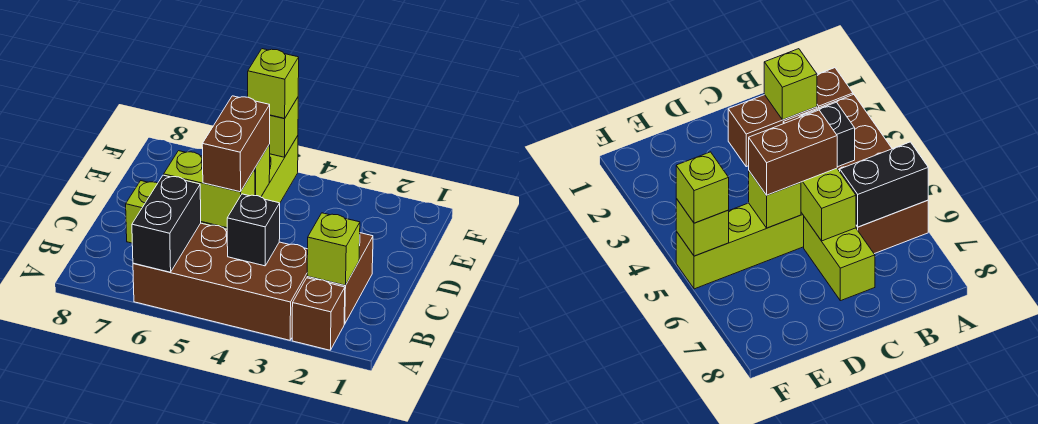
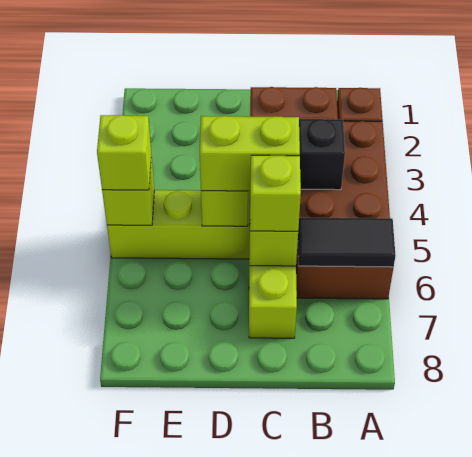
black brick A6:B6 level 2 -> black tile A6:B6 level 2
lime brick B2 level 2 -> lime brick C6 level 3
brown brick C5:D5 level 3 -> lime brick C5:D5 level 3

